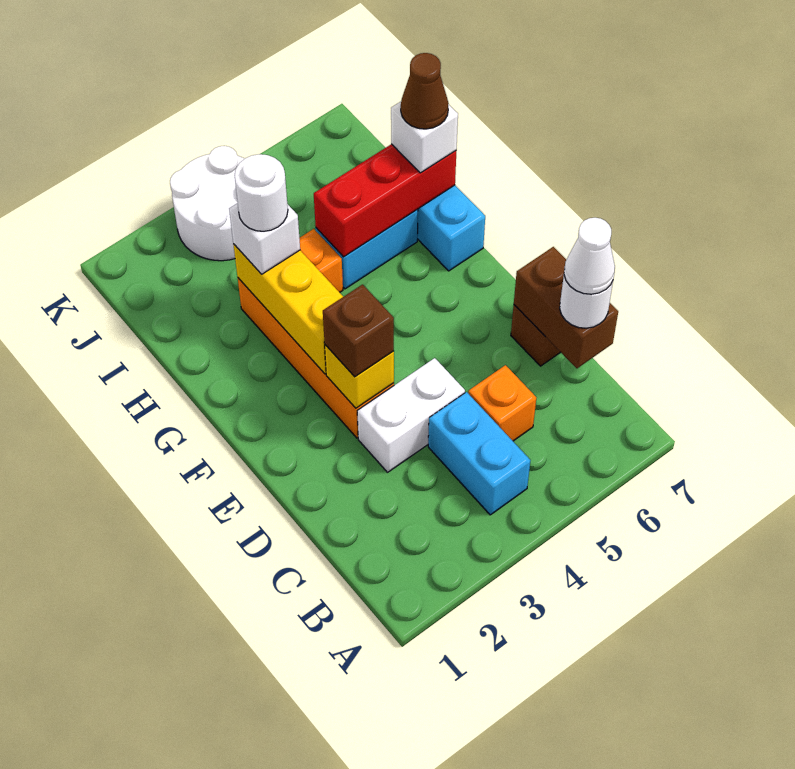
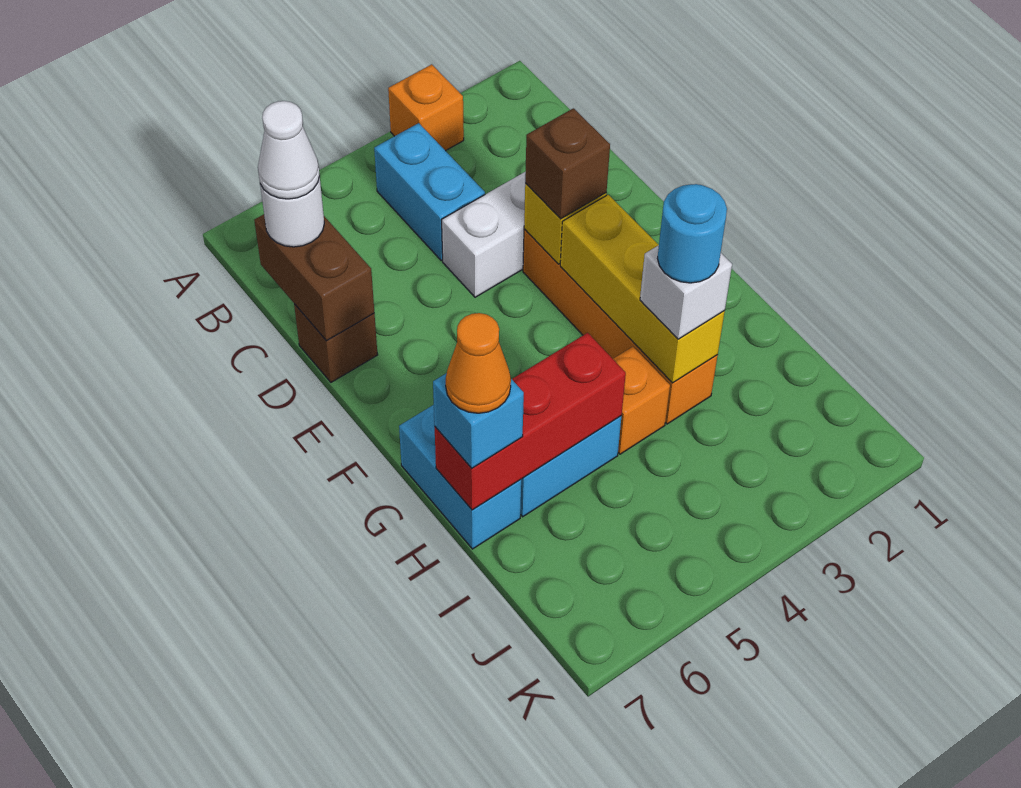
orange brick C5 level 1 -> orange brick A3 level 1
white round brick H3 level 4 -> cyan round brick H3 level 4
white brick H7 level 3 -> cyan brick H7 level 3
brown cone H7 level 4 -> orange cone H7 level 4
white round brick J3:K4 level 1 -> none

